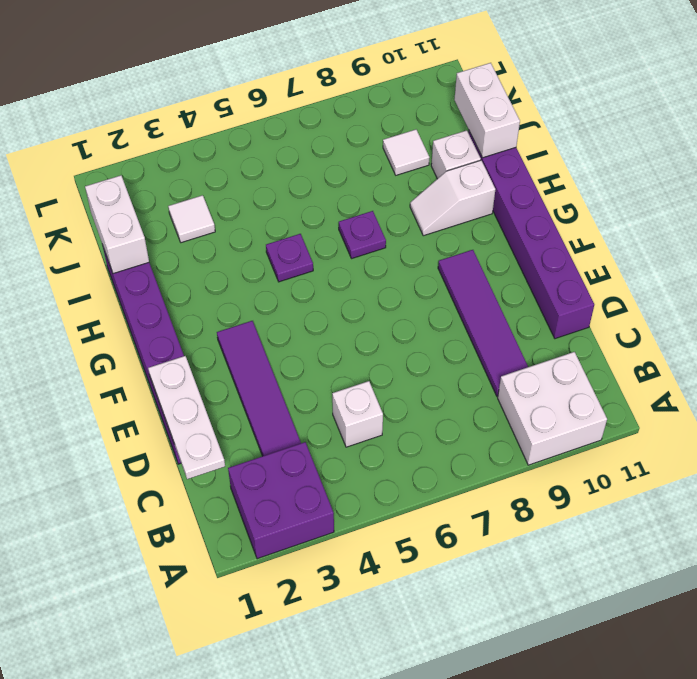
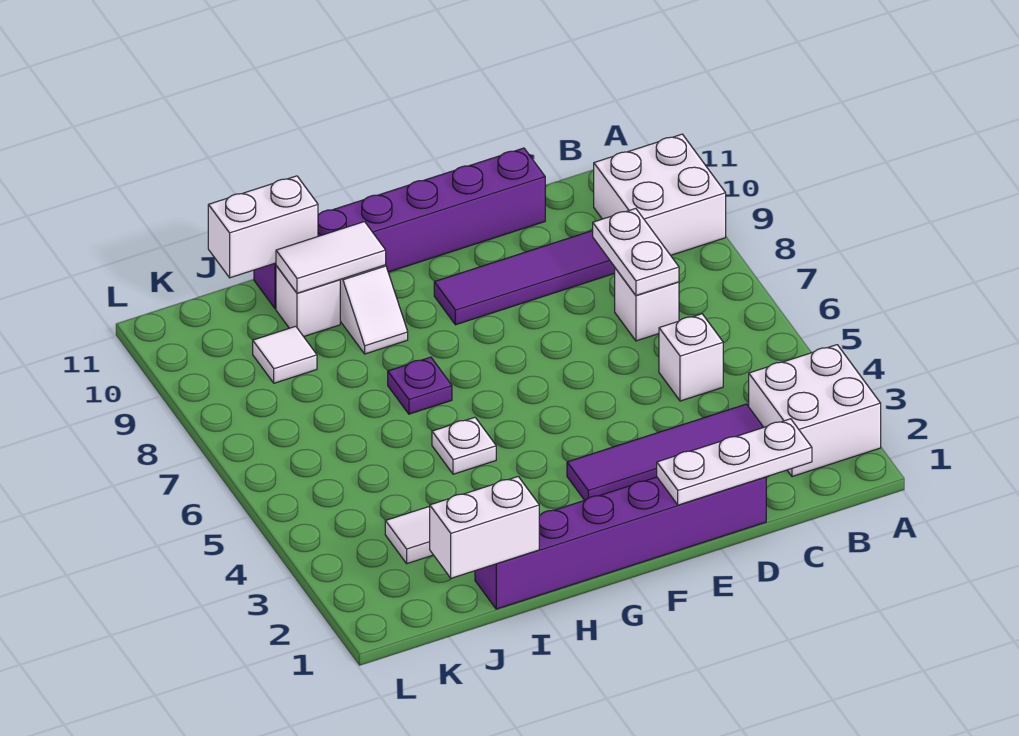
purple brick A2:B3 level 1 -> white brick A2:B3 level 1
none -> white brick C7 level 1
none -> white plate C7:C8 level 2
purple plate H5 level 1 -> white plate H5 level 1
none -> white tile H10:I10 level 2

